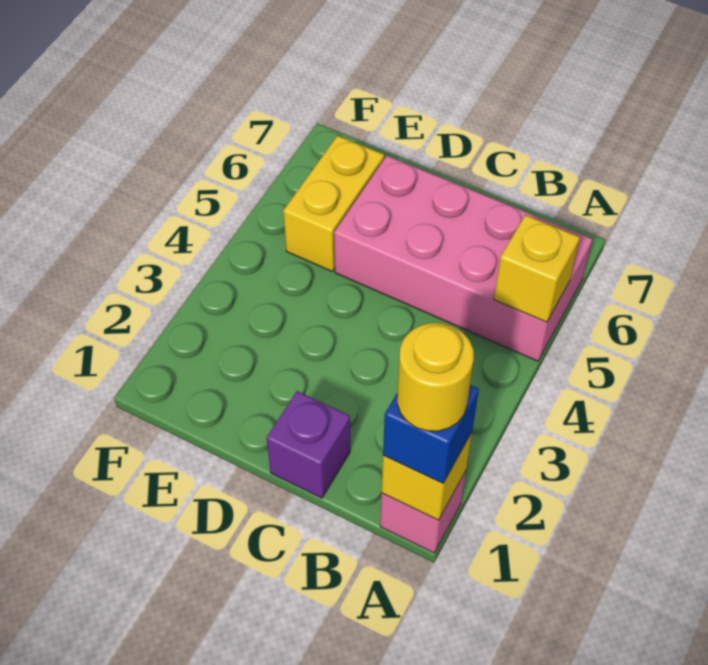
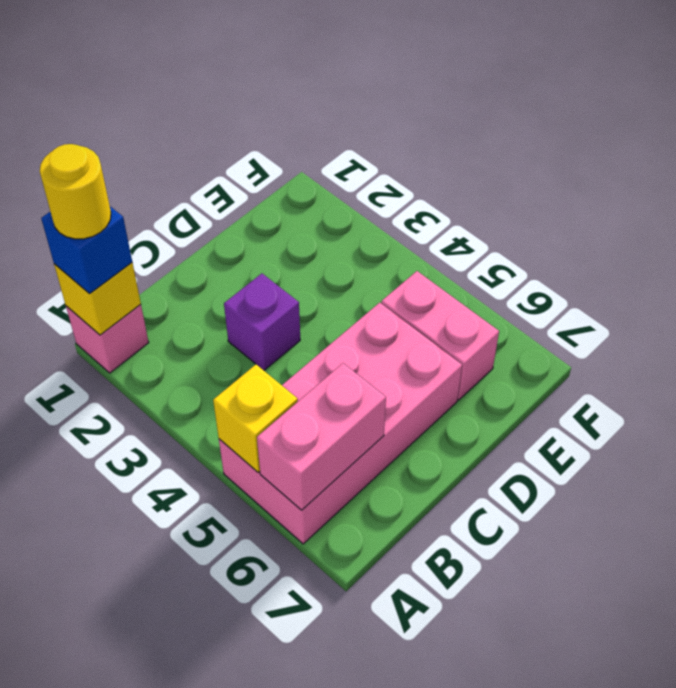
none -> pink brick A6:B6 level 2
purple brick C1 level 1 -> purple brick C3 level 1
yellow brick E5:E6 level 1 -> pink brick E5:E6 level 1

